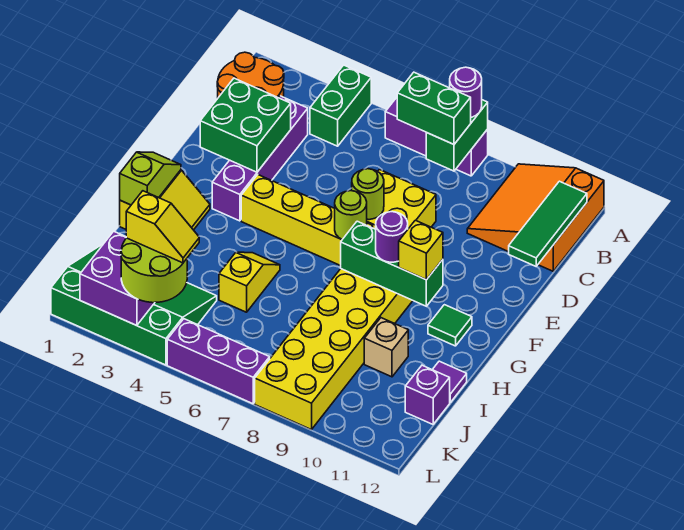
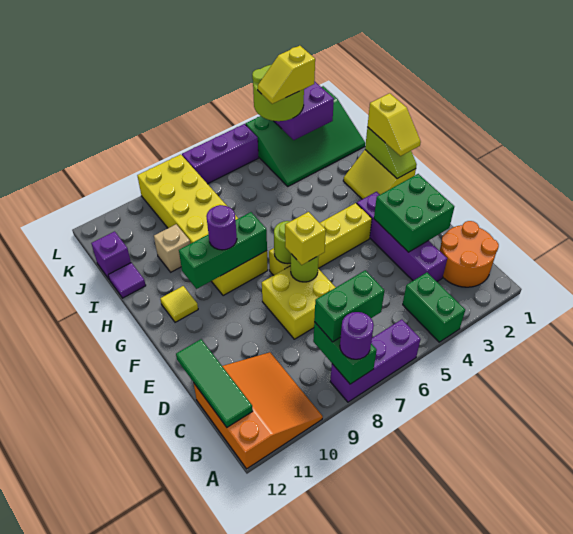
yellow brick G10 level 3 -> yellow brick E7 level 3
green tile G11 level 1 -> yellow tile G11 level 1
yellow slope H5:I5 level 1 top I -> yellow slope G1:H1 level 3 top H

